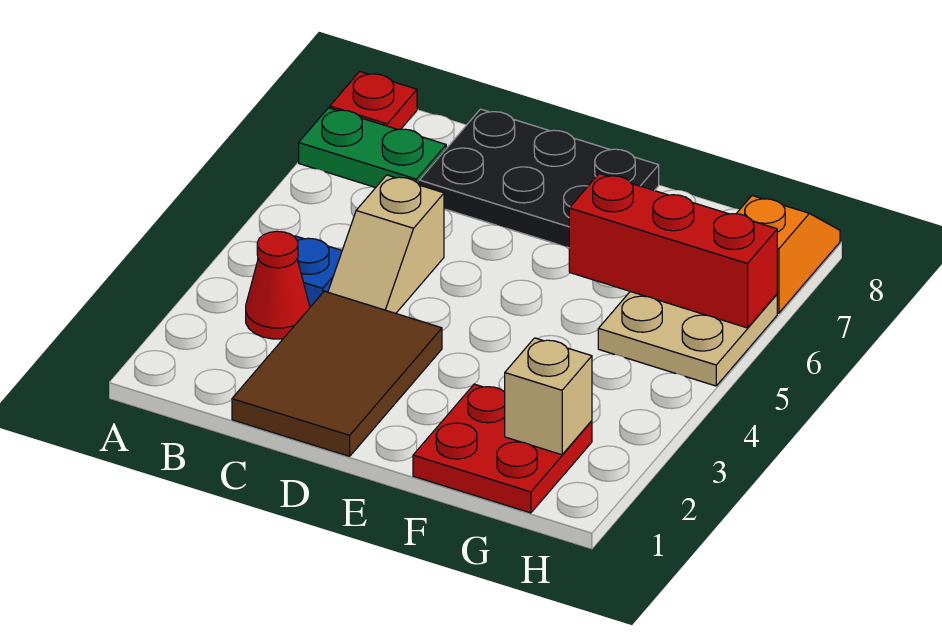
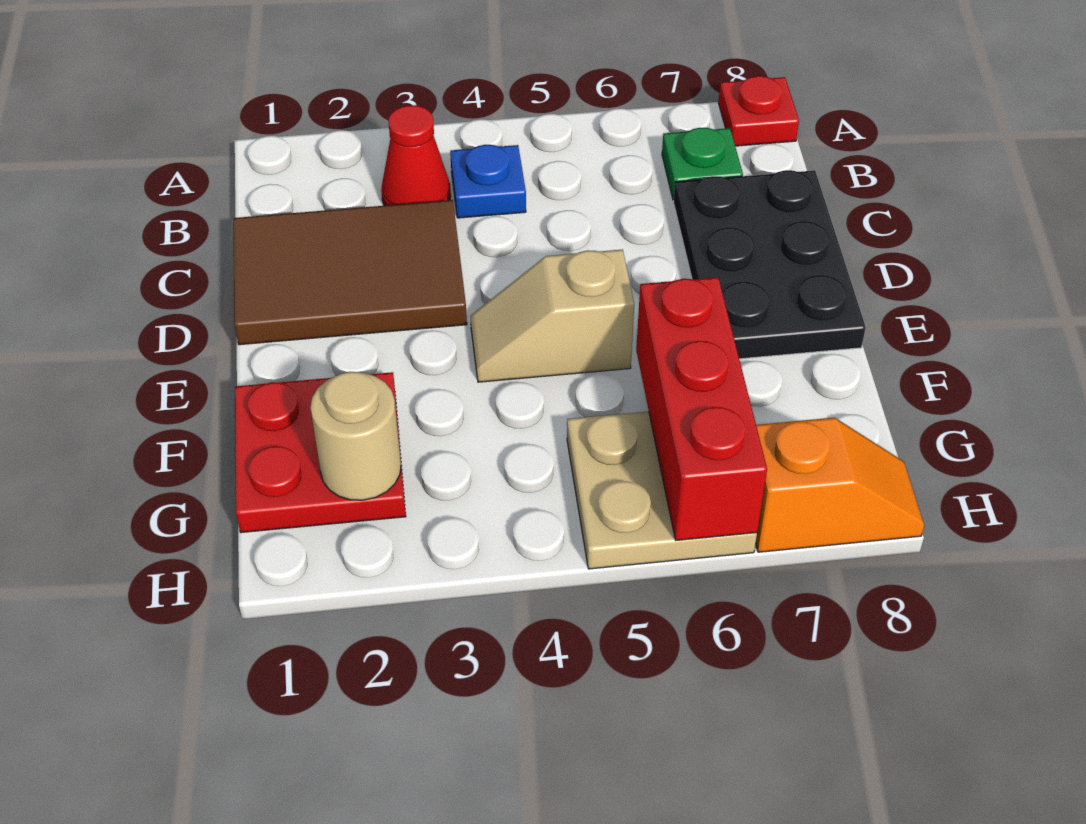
green plate A7:B7 level 1 -> green plate B7 level 1
tan slope C4:C5 level 1 top 5 -> tan slope E4:E5 level 1 top 5
tan brick G2 level 2 -> tan round brick G2 level 2

